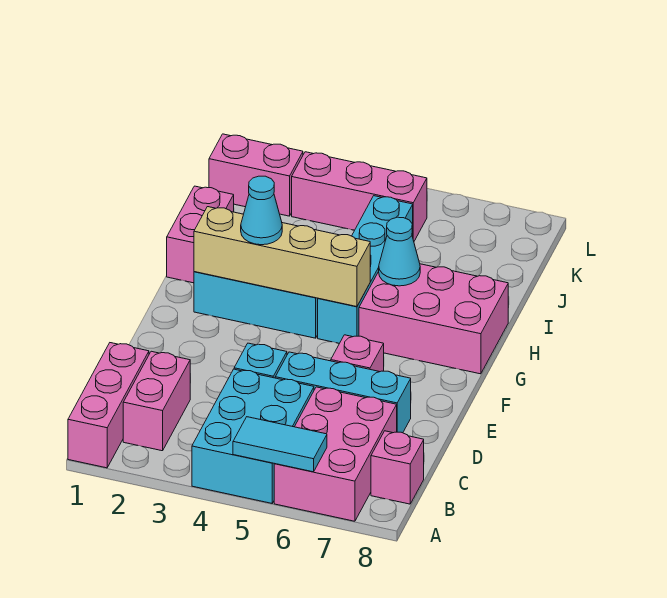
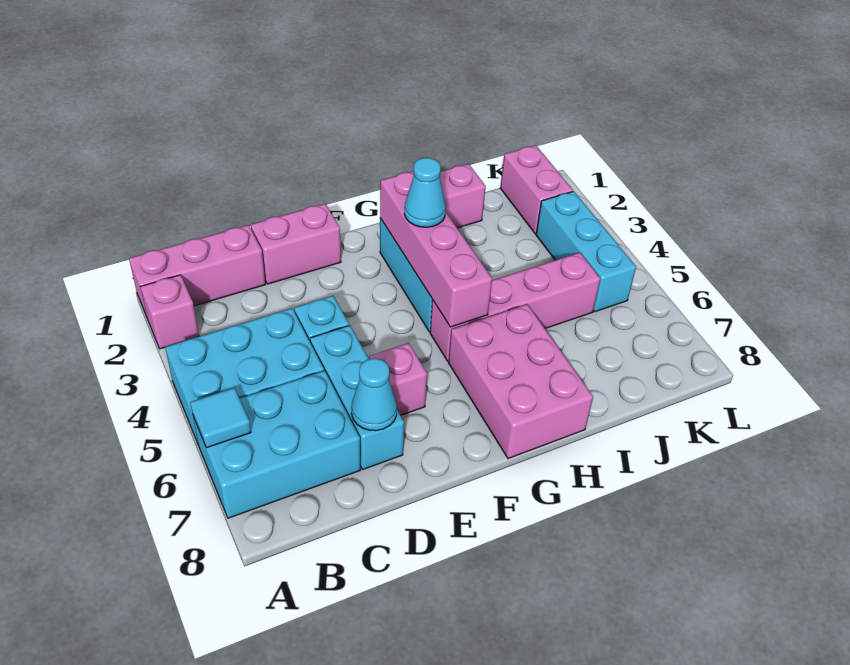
cyan tile A5:A6 level 2 -> cyan tile A6 level 2
pink brick A6:C7 level 1 -> cyan brick A6:C7 level 1
pink brick B2:C2 level 1 -> pink brick D1:E1 level 1
pink brick B8 level 1 -> pink brick A2 level 1
tan brick G2:G5 level 2 -> pink brick G2:G5 level 2
cyan brick G5:J5 level 1 -> pink brick G5:J5 level 1
cyan cone H6 level 2 -> cyan cone D7 level 2
pink brick K3:K5 level 1 -> cyan brick K3:K5 level 1

